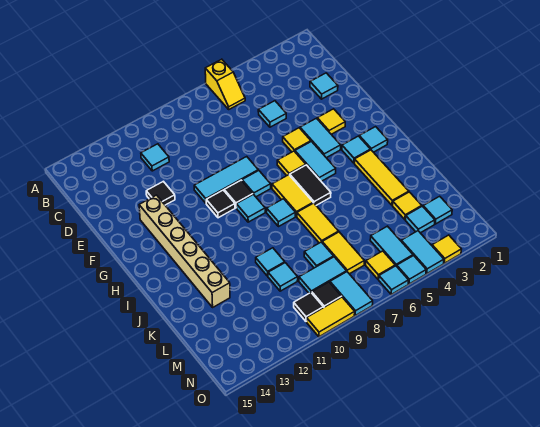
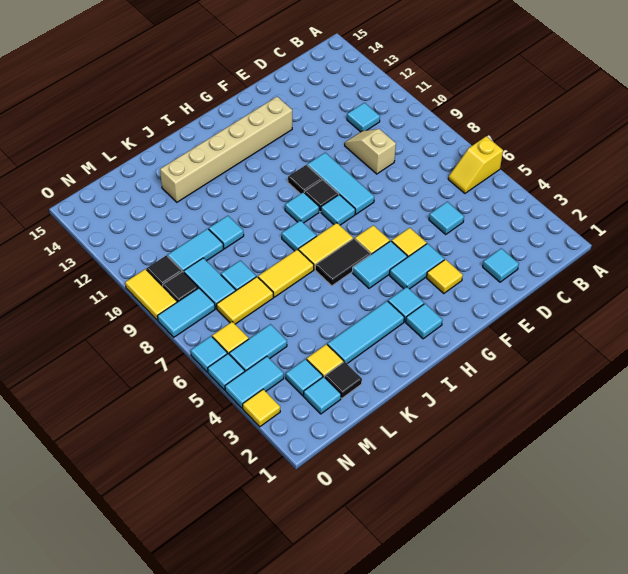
none -> tan slope D9:D10 level 1 top 9
black tile E12 level 1 -> black tile L2 level 1
yellow tile I3:K3 level 1 -> cyan tile I3:K3 level 1
cyan tile L10 level 1 -> cyan tile L10:M10 level 1

